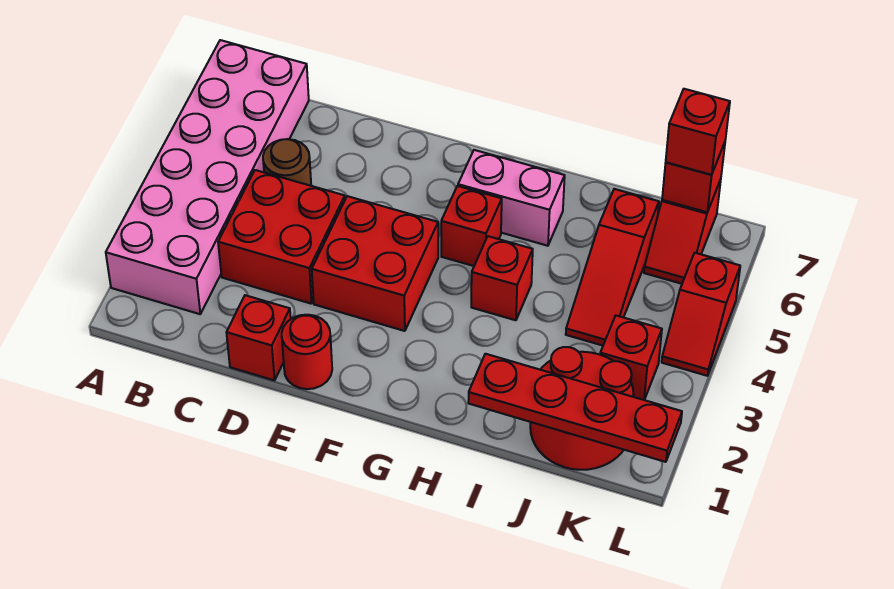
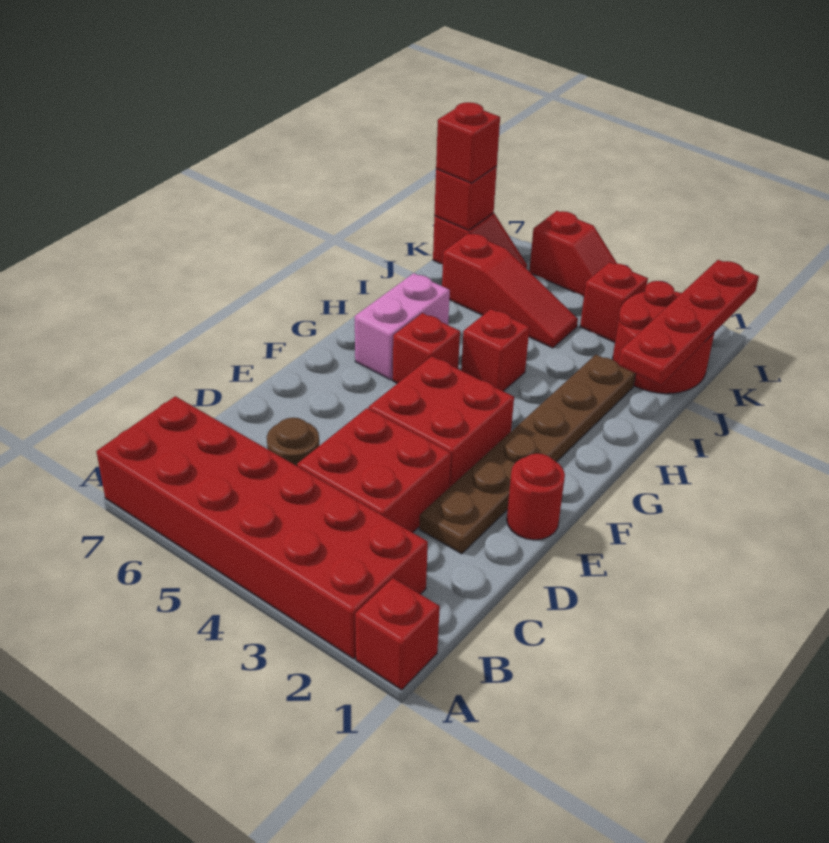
pink brick A2:B7 level 1 -> red brick A2:B7 level 1
red brick D1 level 1 -> red brick A1 level 1
none -> brown plate D2:I2 level 1

